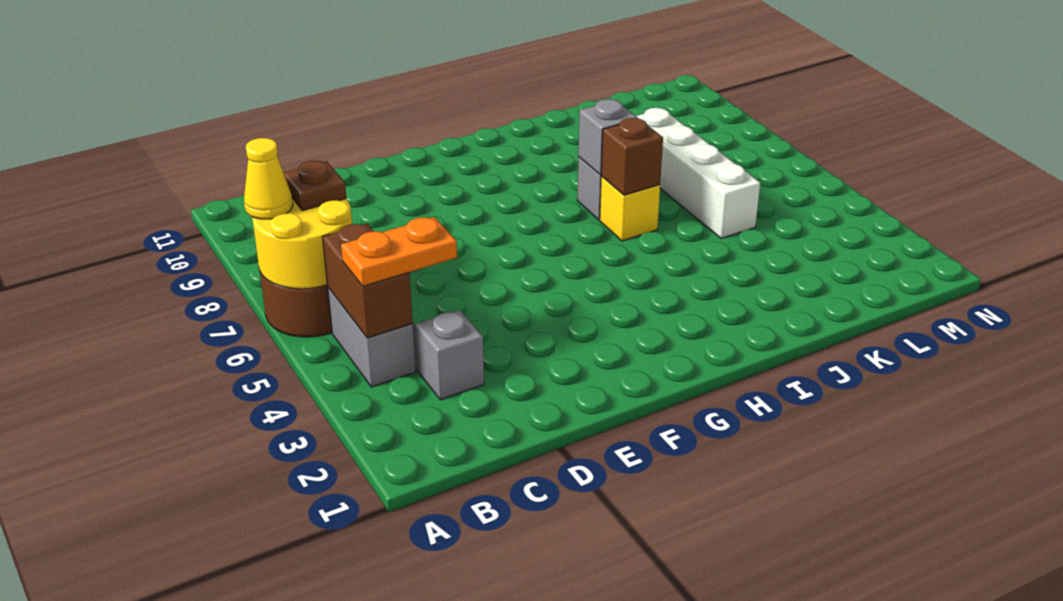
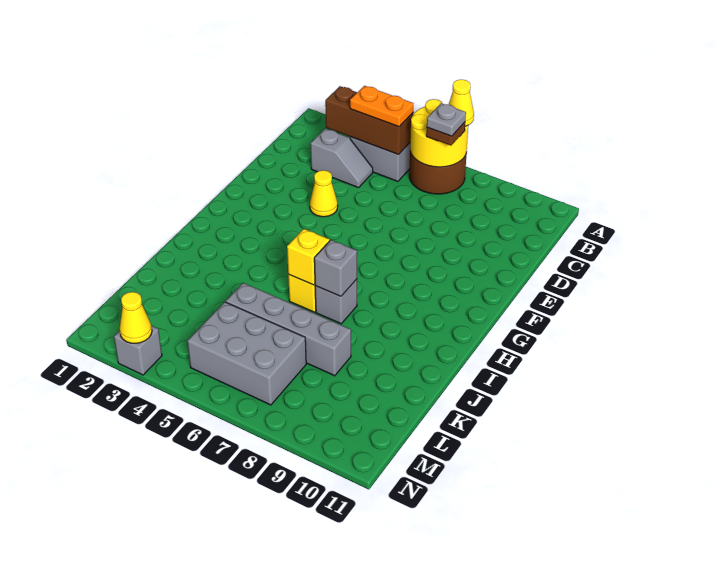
brown brick B4:B5 level 2 -> brown brick B3:B5 level 2
orange plate B4:C4 level 3 -> orange plate B4:B5 level 3
none -> grey plate B7 level 4
none -> yellow cone E4 level 1
brown brick I6 level 2 -> yellow brick I6 level 2
white brick K5:K8 level 1 -> grey brick K5:K8 level 1
none -> grey brick L5:M7 level 1
none -> grey brick N3 level 1
none -> yellow cone N3 level 2

